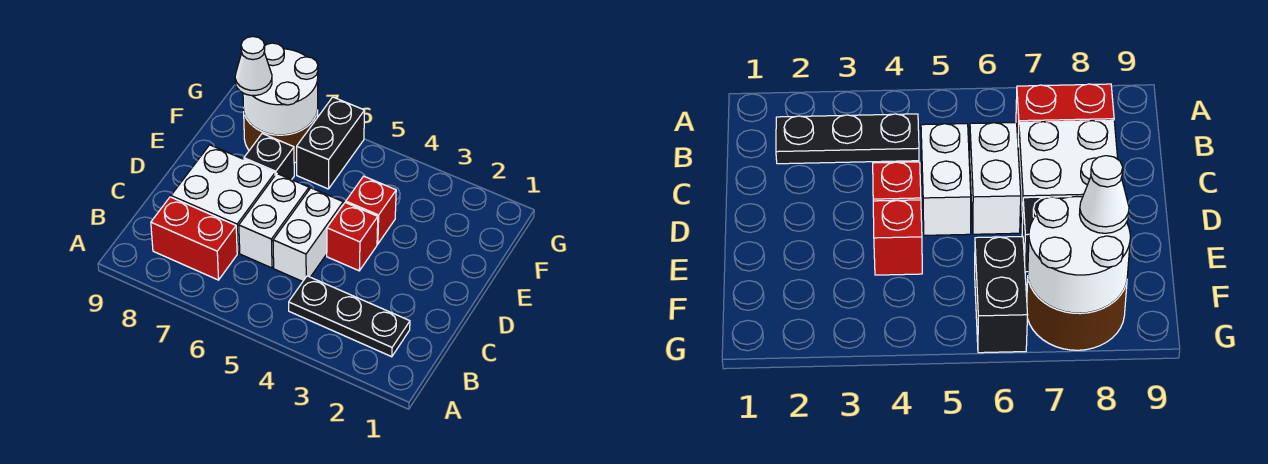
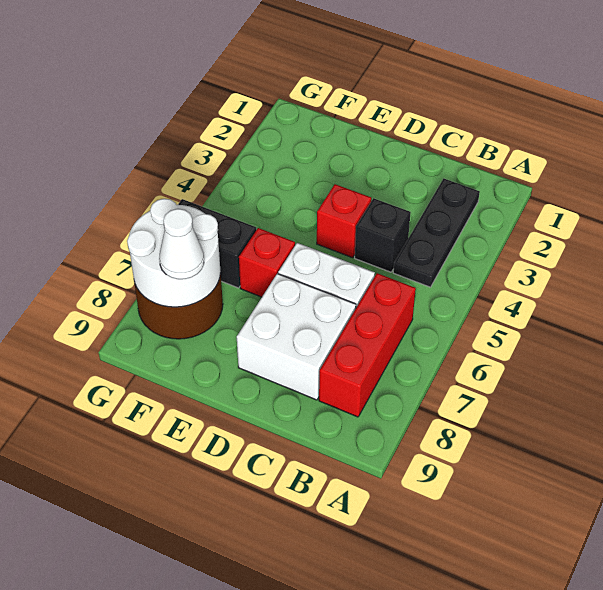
red brick B7:B8 level 1 -> red brick B6:B8 level 1
white brick C5:D5 level 1 -> none
red brick E4 level 1 -> red brick E6 level 1
black brick E7 level 1 -> black brick C4 level 1

